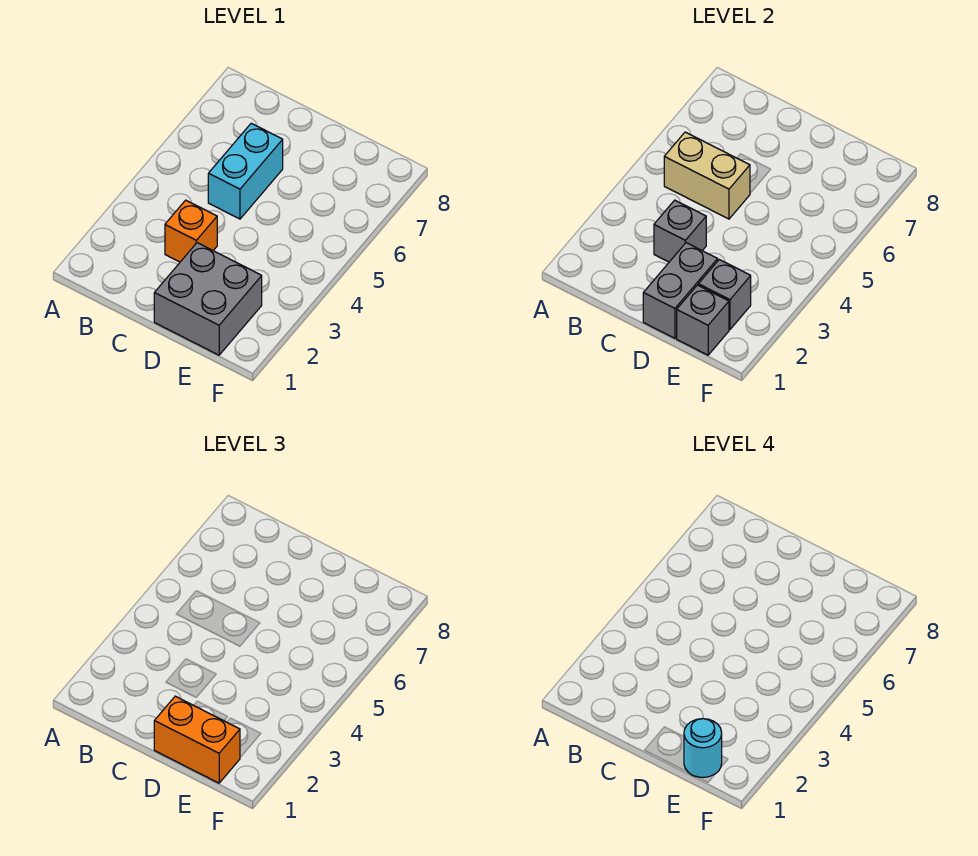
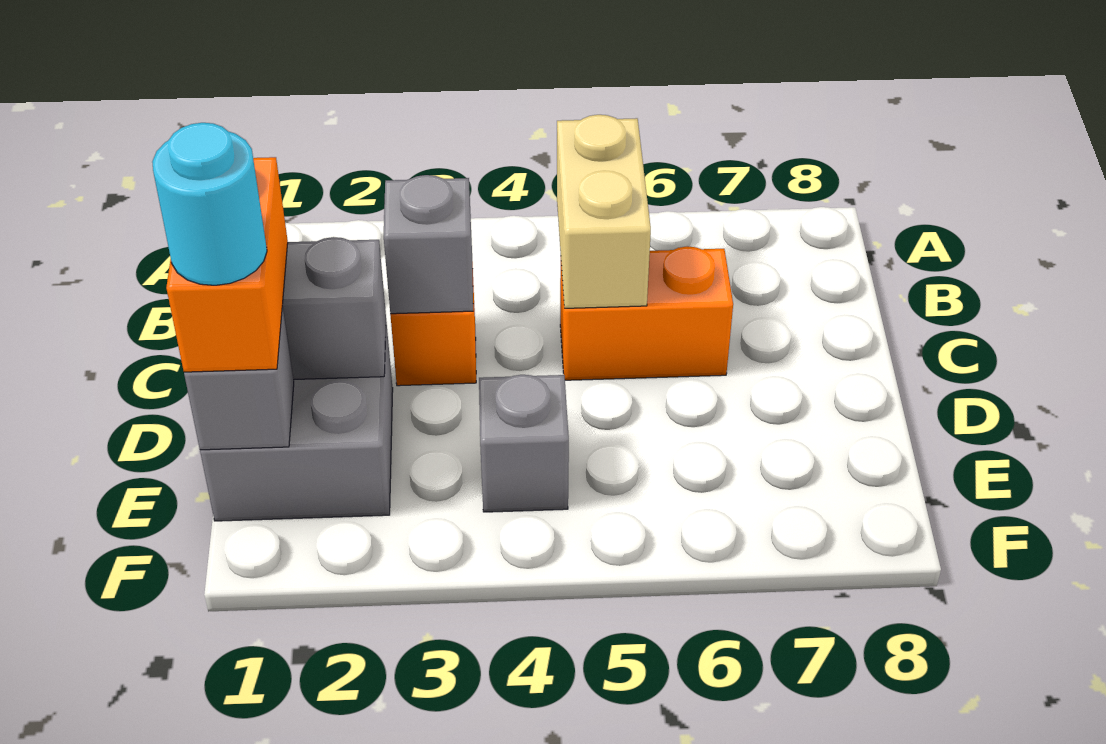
cyan brick C5:C6 level 1 -> orange brick C5:C6 level 1
grey brick E2 level 2 -> grey brick E4 level 1

